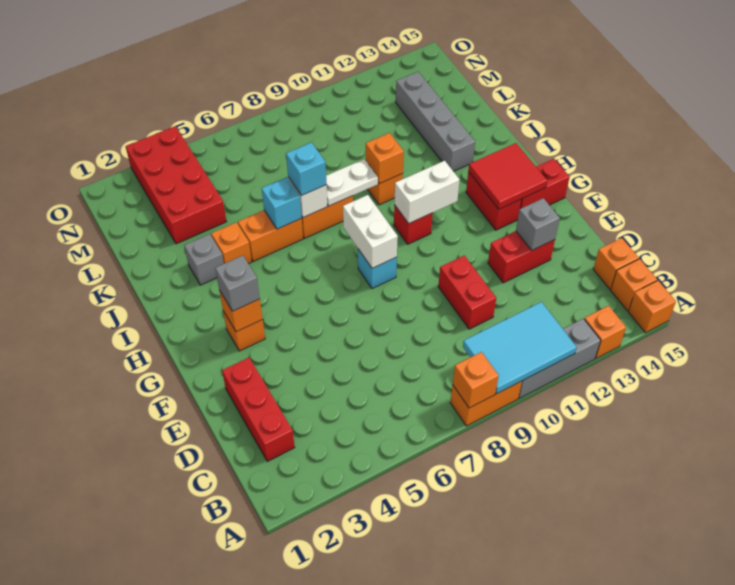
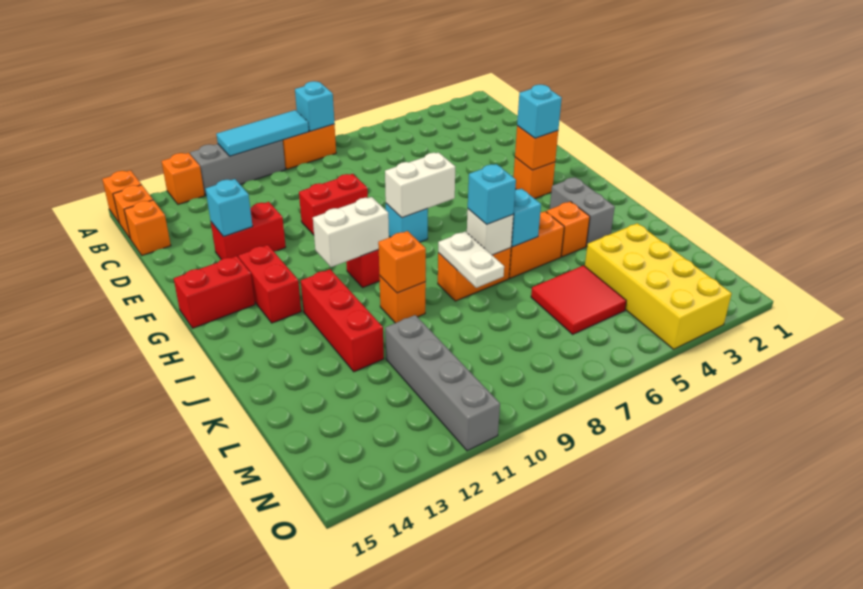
orange brick A8 level 2 -> cyan brick A8 level 2
cyan tile A9:B11 level 2 -> cyan tile A9:A11 level 2
red brick C2:E2 level 1 -> red brick I12:K12 level 1
red brick D10:E10 level 1 -> red brick E9:E10 level 1
grey brick E13 level 2 -> cyan brick E13 level 2
grey brick G3 level 3 -> cyan brick G3 level 3
white brick G8:H8 level 2 -> white brick G7:G8 level 2
red tile G13:H14 level 2 -> red tile L5:M6 level 1
grey brick J3 level 1 -> grey brick I3:J3 level 1
white plate J8:J9 level 2 -> white plate J8:K8 level 2
grey brick J13:M13 level 1 -> grey brick L11:O11 level 1
red brick L3:O4 level 1 -> yellow brick L3:O4 level 1

